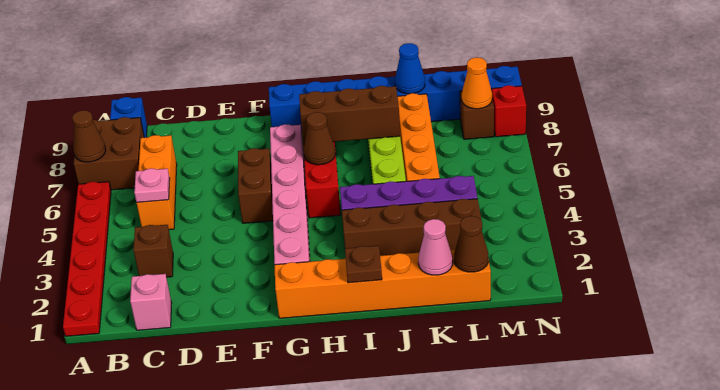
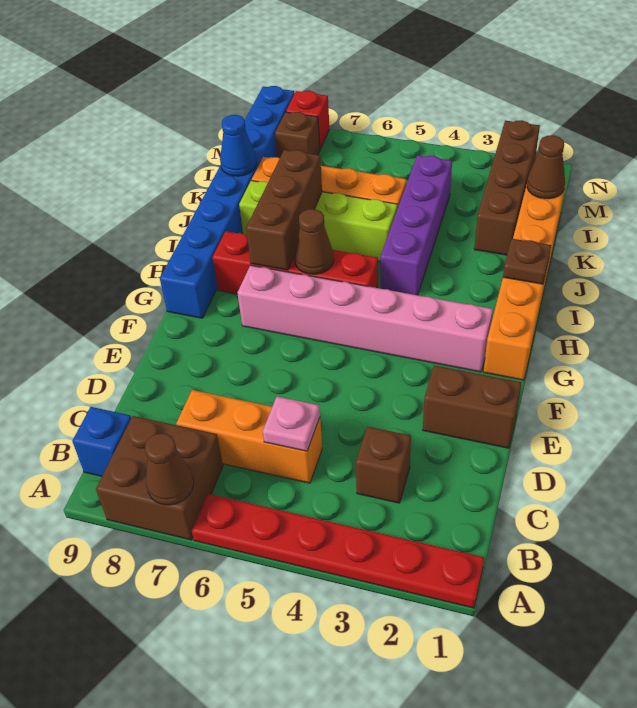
pink brick C1 level 1 -> none
brown brick F5:F6 level 1 -> brown brick E1:E2 level 1
brown brick I3:L3 level 1 -> brown brick K2:N2 level 1
pink cone K1 level 2 -> none
orange cone M8 level 2 -> none

